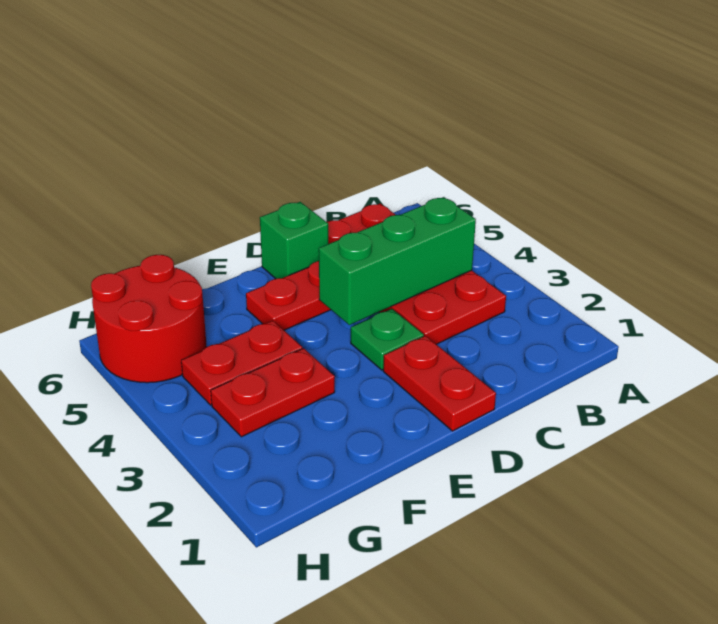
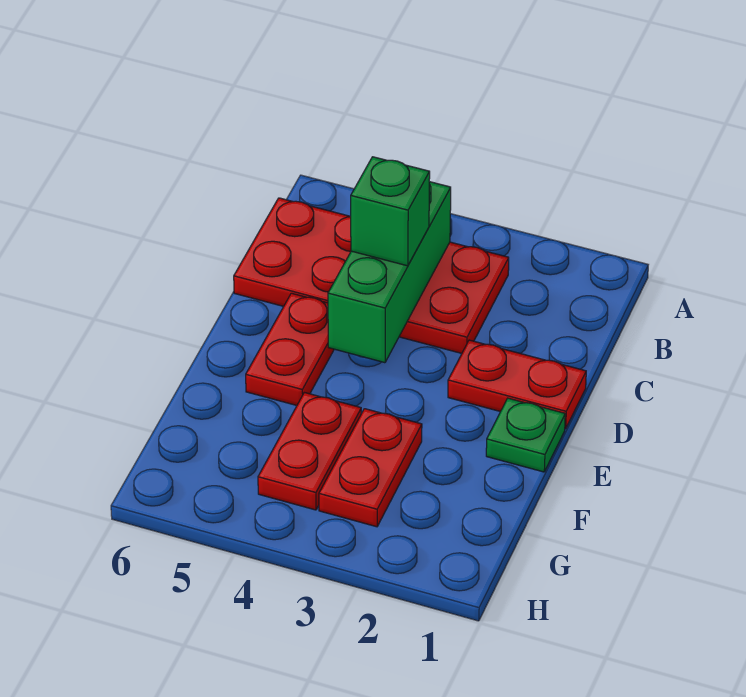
green plate D3 level 1 -> green plate E1 level 1
green brick D6 level 1 -> green brick C4 level 3
red round brick G5:H6 level 1 -> none

